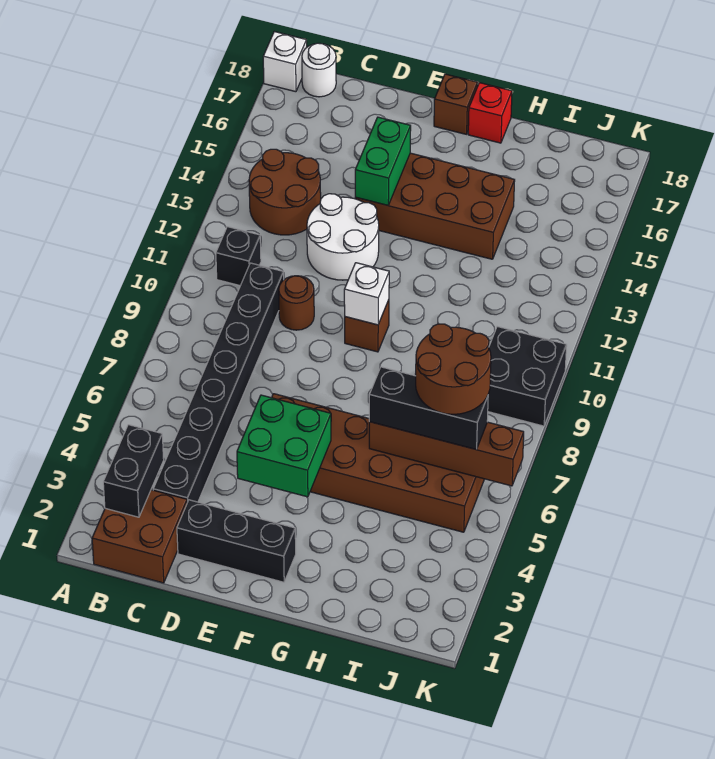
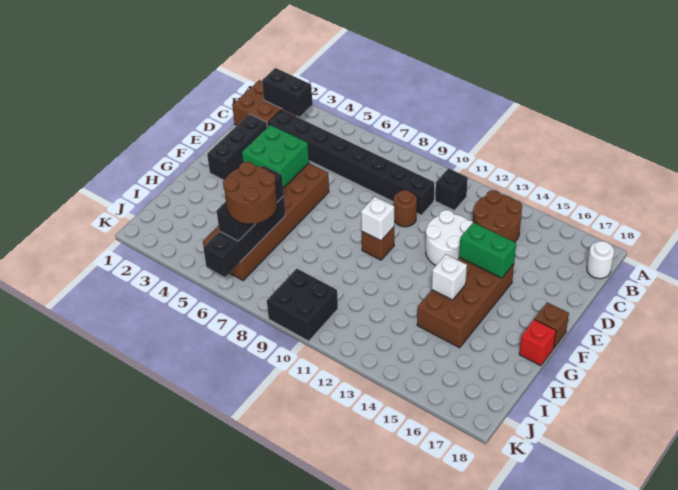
white brick A18 level 1 -> white brick G14 level 2
brown brick H6:K6 level 2 -> black brick H6:K6 level 2

